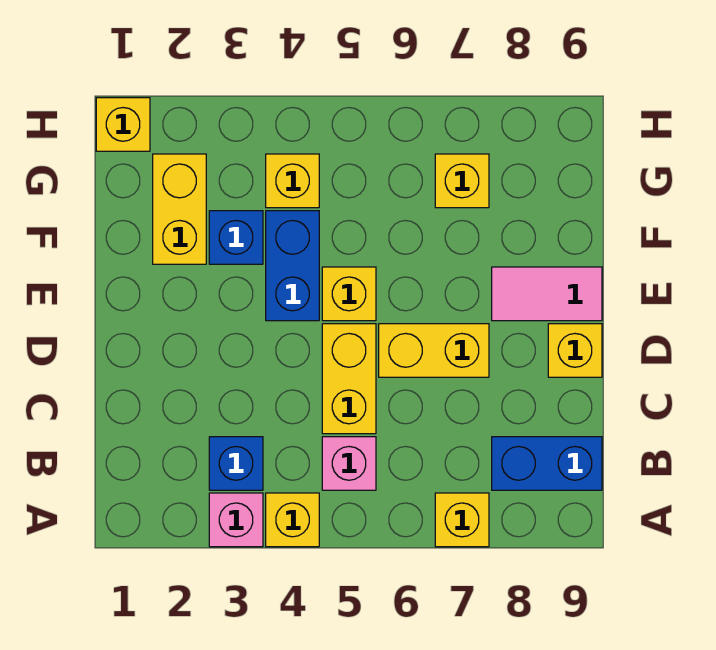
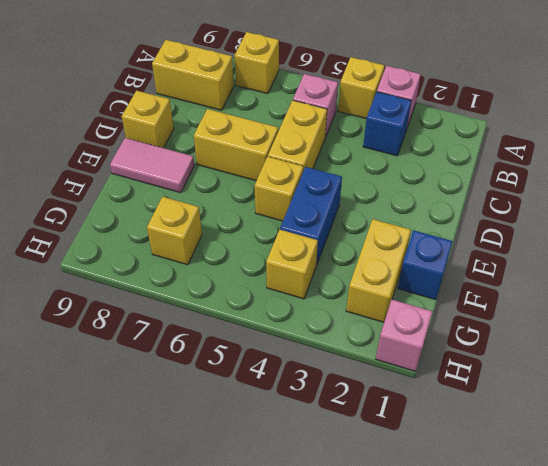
blue brick B8:B9 level 1 -> yellow brick B8:B9 level 1
blue brick F3 level 1 -> blue brick F1 level 1
yellow brick H1 level 1 -> pink brick H1 level 1

